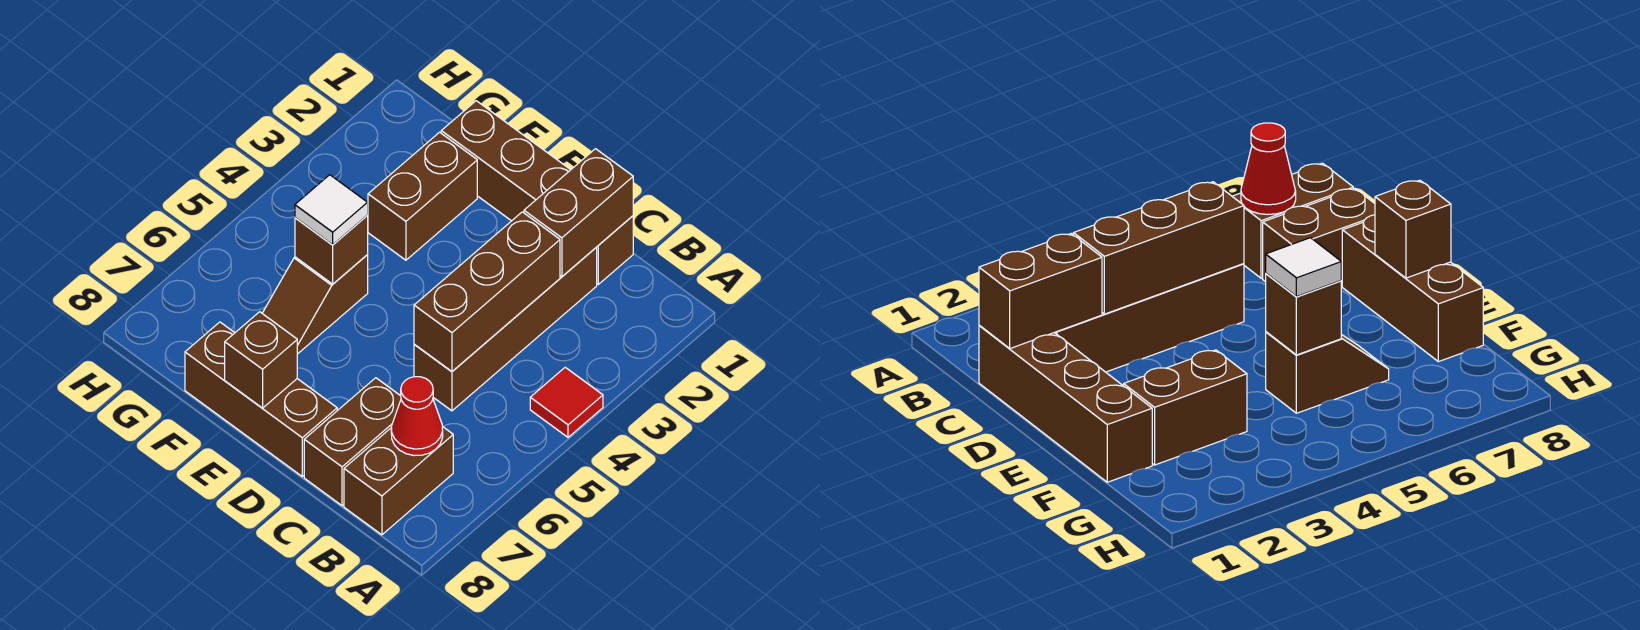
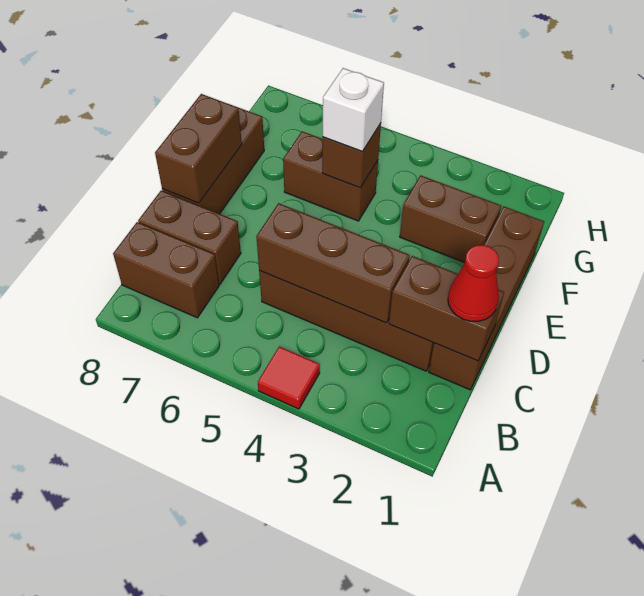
red cone B7 level 2 -> red cone C1 level 3
brown brick E8 level 2 -> brown brick D8:E8 level 2
brown slope F5:F6 level 1 top 5 -> brown brick F5:F6 level 1
white tile F5 level 3 -> white brick F5 level 3

